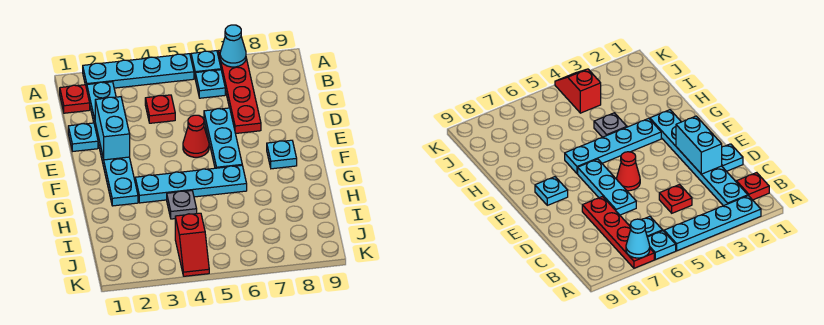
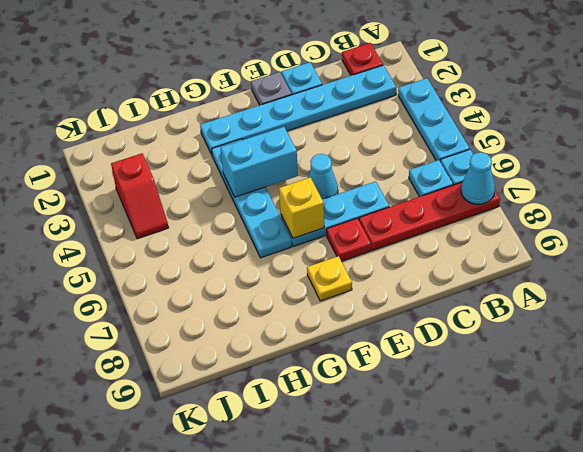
cyan plate A2:A5 level 1 -> cyan plate A3:A5 level 1
red plate C4 level 1 -> red plate E7 level 1
cyan brick D2:E2 level 2 -> cyan brick F4:G4 level 2
red cone E5 level 1 -> cyan cone E5 level 1
none -> yellow brick F6 level 2
cyan plate F8 level 1 -> yellow plate F8 level 1
grey plate H4 level 1 -> grey plate E1 level 1
red slope J4:K4 level 1 top J -> red slope J3:J4 level 1 top 3

